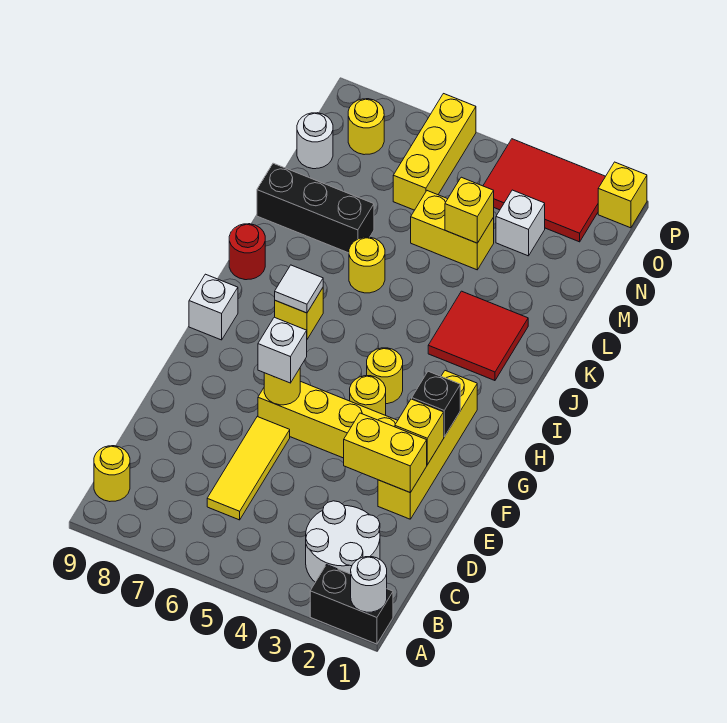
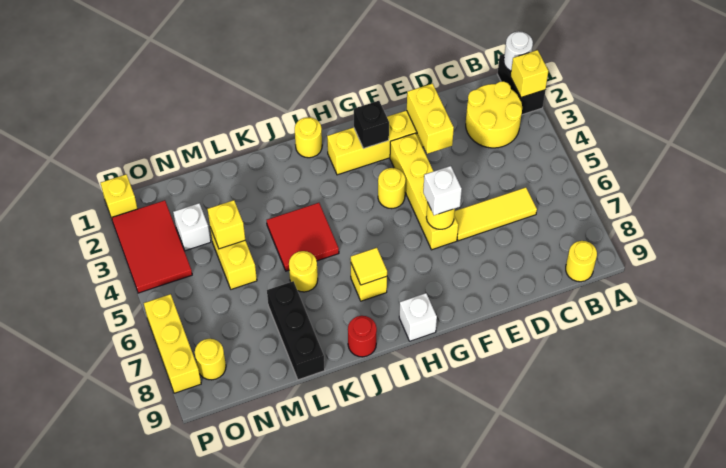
white round brick B2:C3 level 1 -> yellow round brick B2:C3 level 1
yellow brick F2 level 2 -> yellow brick A2 level 2
yellow round brick H4 level 1 -> yellow round brick I1 level 1
white tile I7 level 2 -> yellow tile I7 level 2
red tile J2:K3 level 1 -> red tile J4:K5 level 1
yellow brick N6:P6 level 1 -> yellow brick P6:P8 level 1
white round brick N9 level 1 -> none

